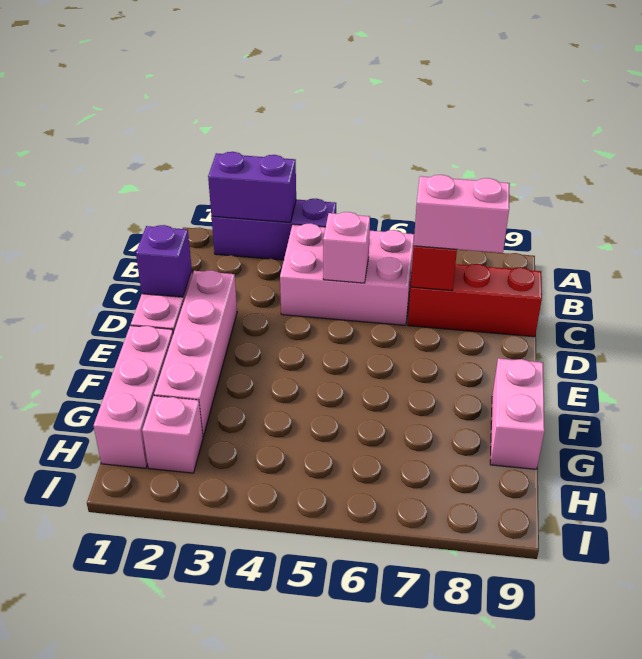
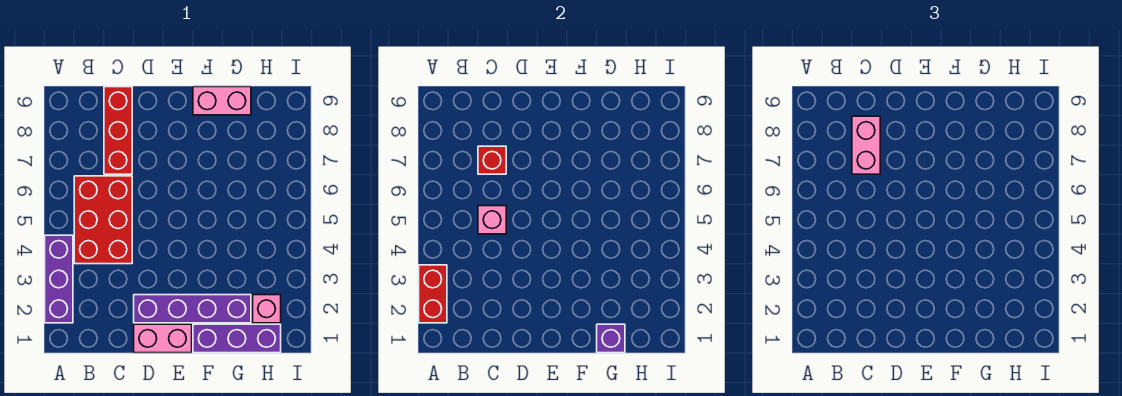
purple brick A2:A3 level 2 -> red brick A2:A3 level 2
pink brick B4:C6 level 1 -> red brick B4:C6 level 1
purple brick D1 level 2 -> purple brick G1 level 2
pink brick D2:G2 level 1 -> purple brick D2:G2 level 1
pink brick F1:H1 level 1 -> purple brick F1:H1 level 1

